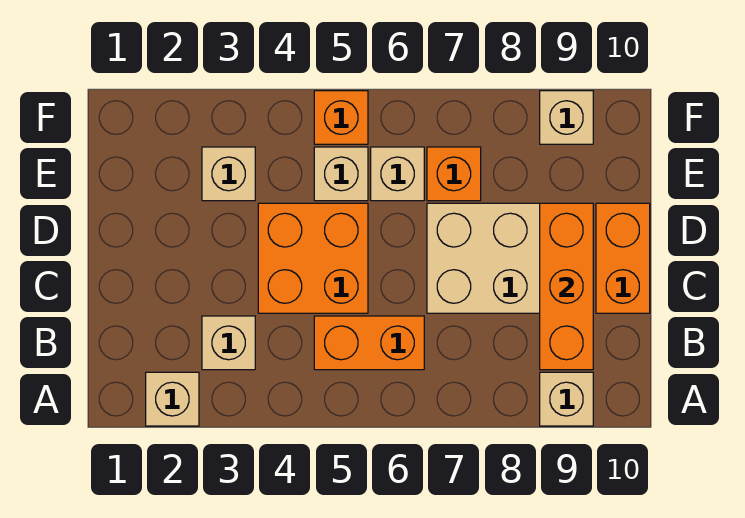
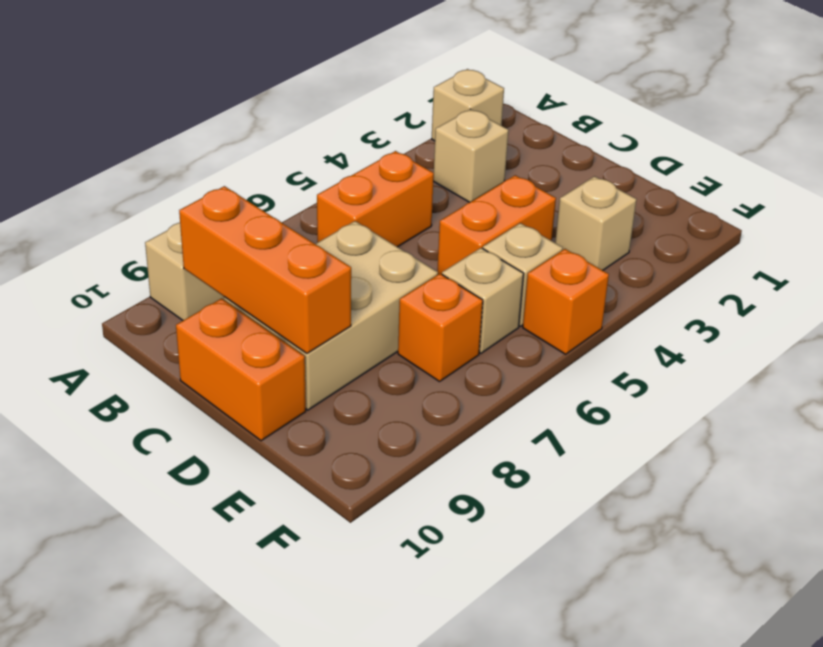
orange brick C4:D5 level 1 -> orange brick D4:D5 level 1
tan brick F9 level 1 -> none

